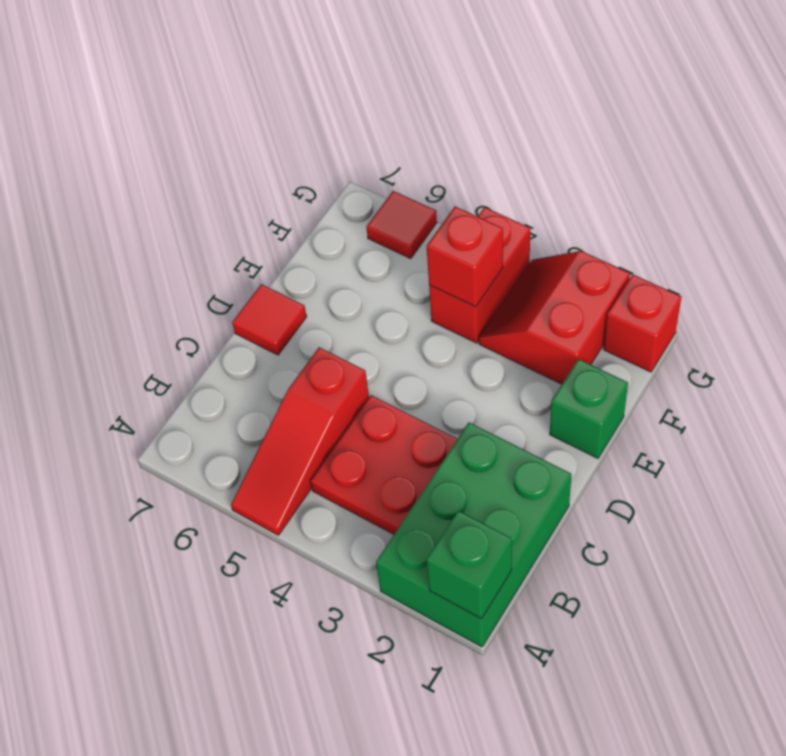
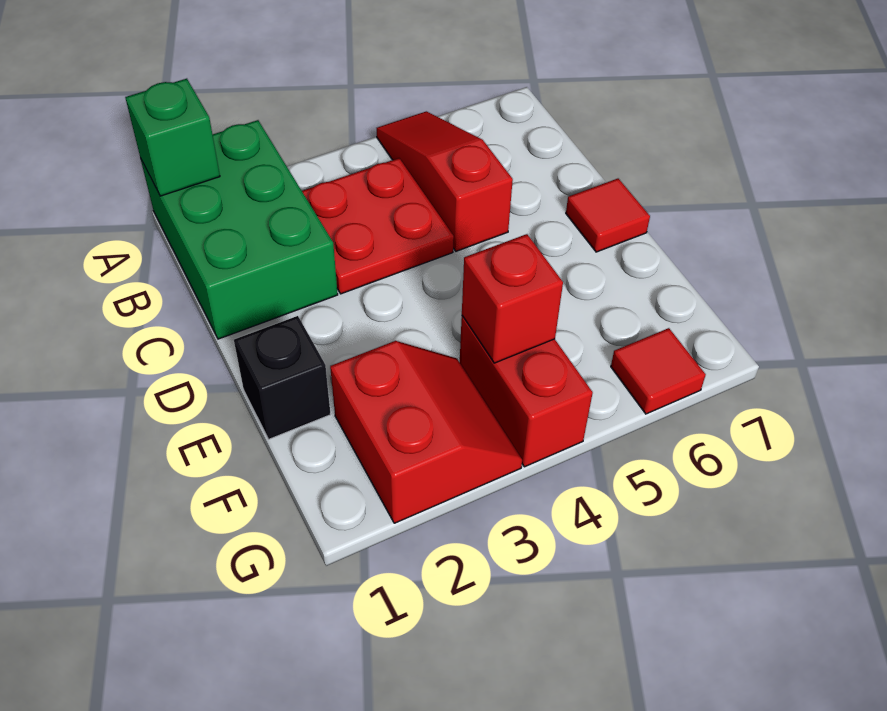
green brick E1 level 1 -> black brick E1 level 1
red brick G1 level 1 -> none

